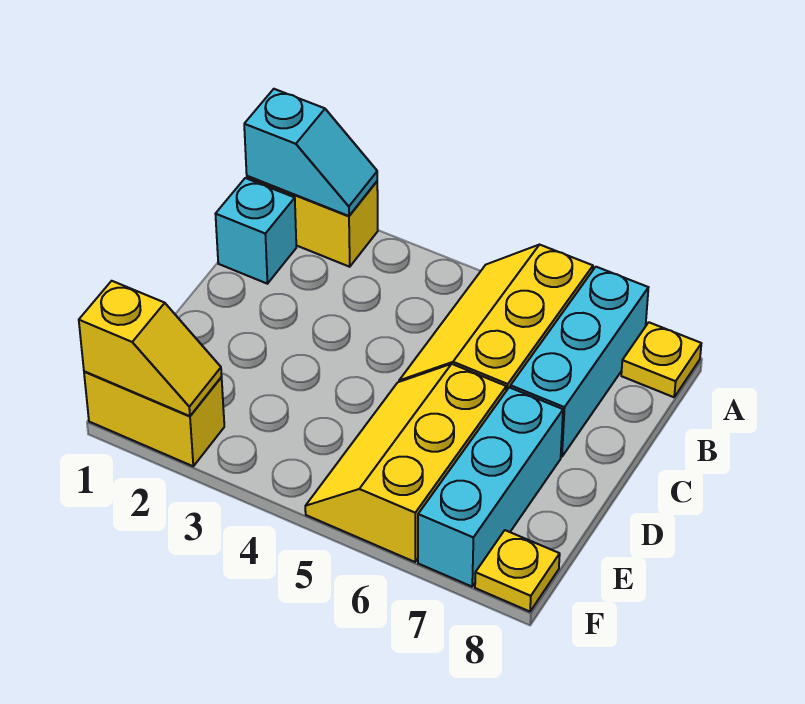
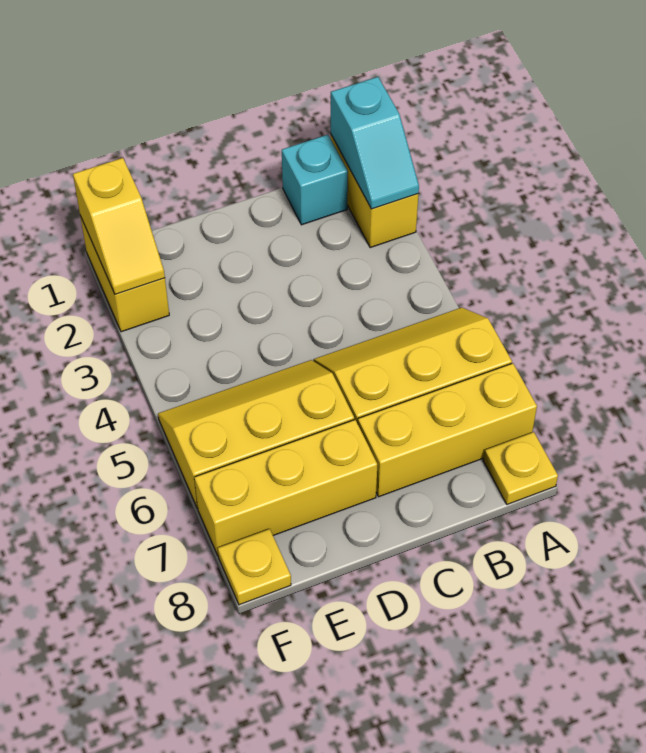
cyan brick A7:C7 level 1 -> yellow brick A7:C7 level 1
cyan brick D7:F7 level 1 -> yellow brick D7:F7 level 1

